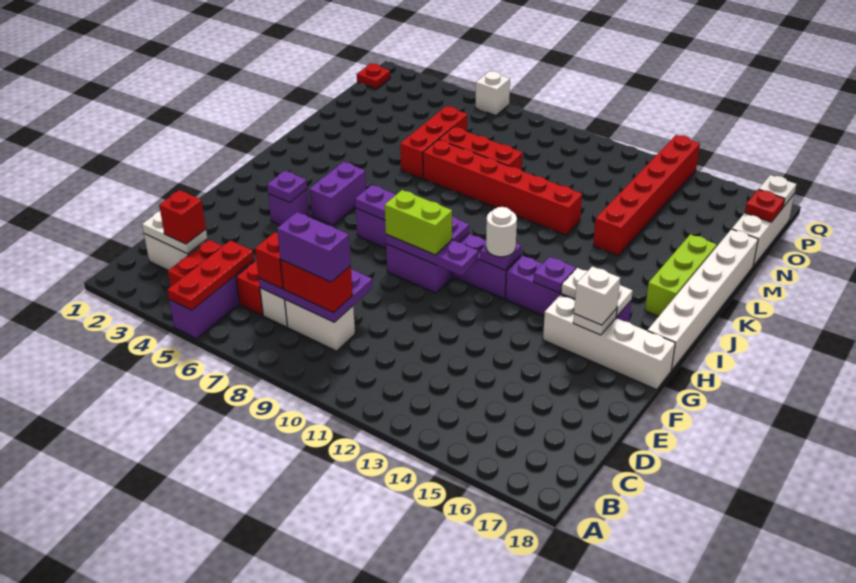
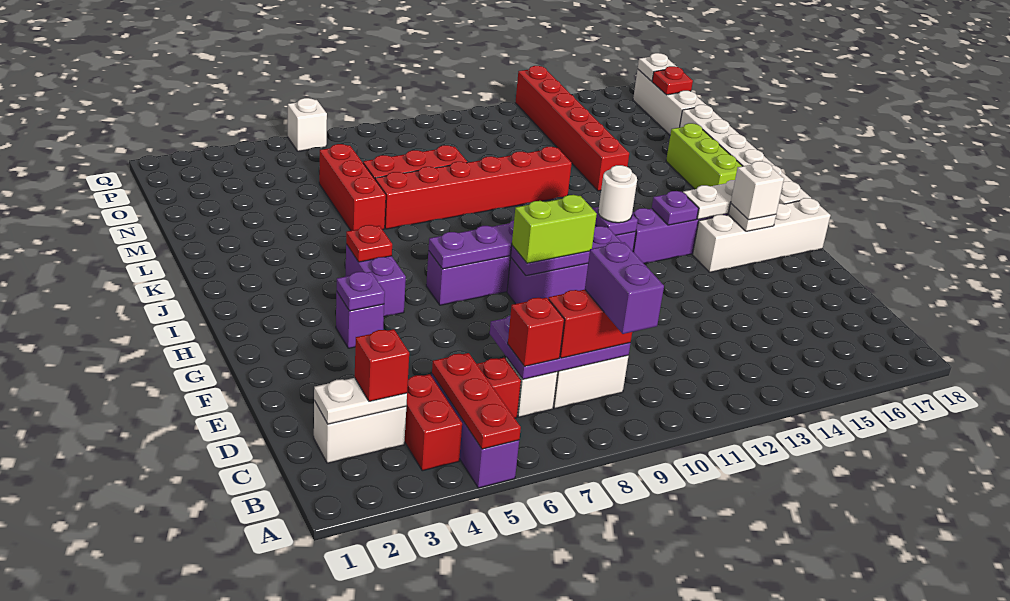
purple brick C8:C9 level 4 -> purple brick B9:C9 level 4
red plate P1 level 1 -> red plate I5 level 2

